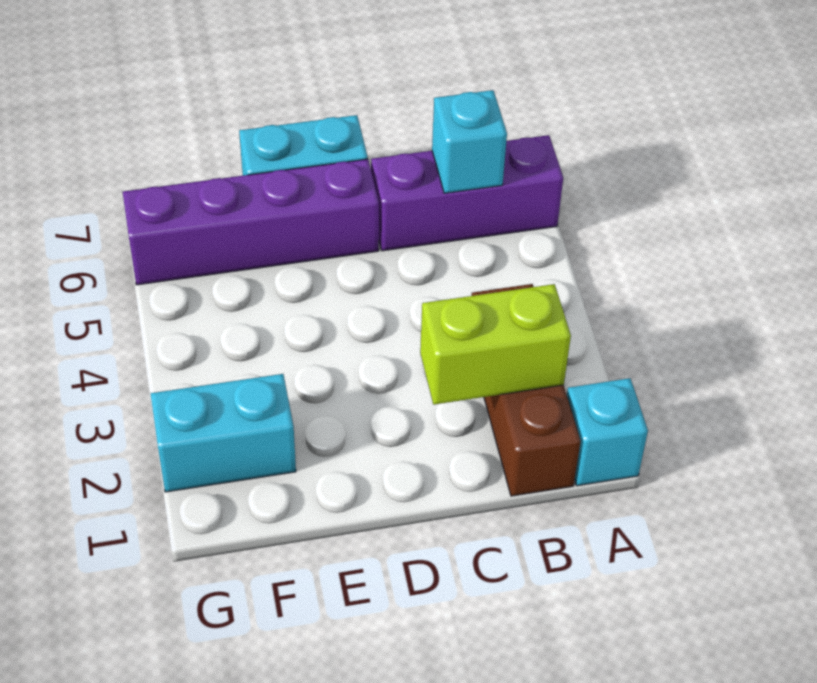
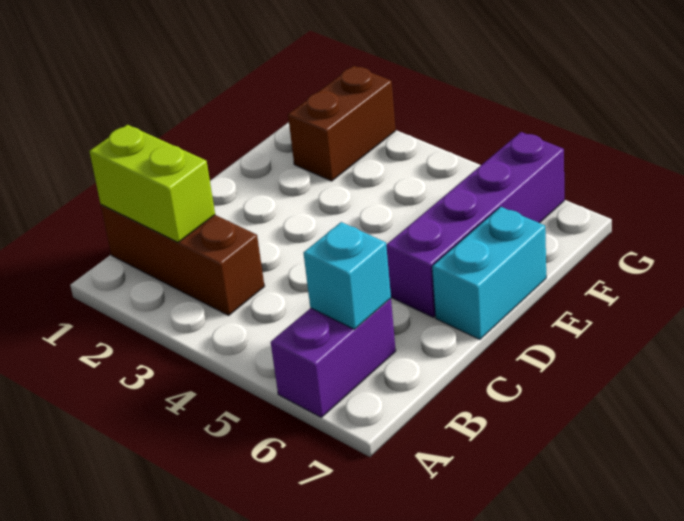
cyan brick A1 level 1 -> none
purple brick A6:C6 level 1 -> purple brick A6:B6 level 1
lime brick B2:C2 level 2 -> lime brick B1:B2 level 2
cyan brick F2:G2 level 1 -> brown brick F2:G2 level 1

